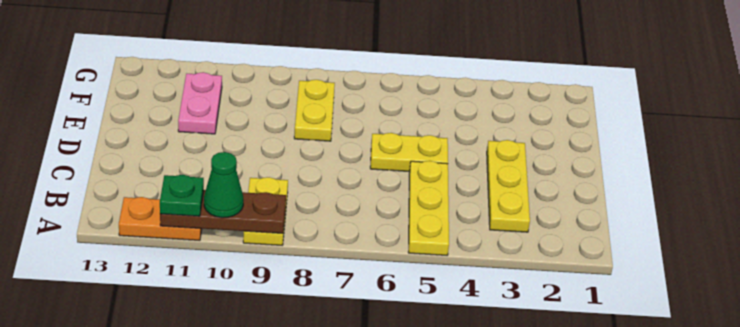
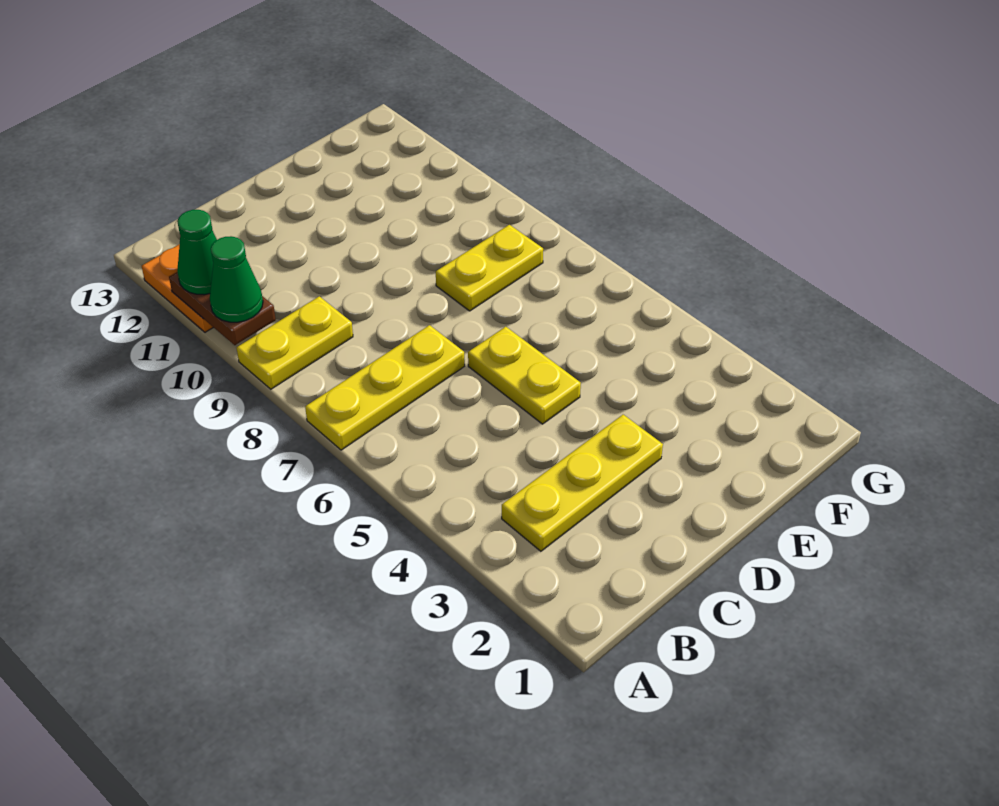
yellow plate A5:C5 level 1 -> yellow plate A7:C7 level 1
brown plate A9:A11 level 2 -> brown plate A10:A11 level 2
green plate A11 level 3 -> green cone A11 level 3
pink plate E11:F11 level 1 -> none

